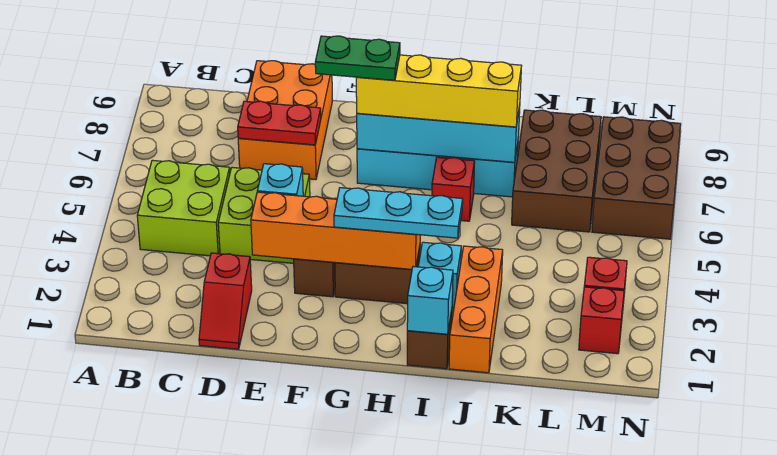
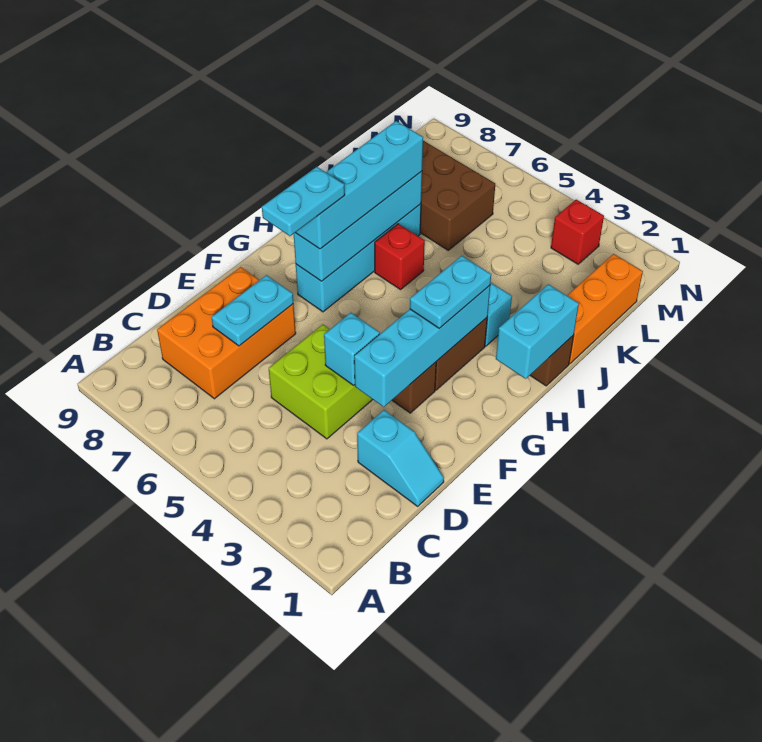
lime brick B4:C5 level 1 -> none
red slope D1:D2 level 1 top 2 -> cyan slope D1:D2 level 1 top 2
orange brick D7:E9 level 1 -> orange brick C7:E8 level 1
red plate D7:E7 level 2 -> cyan plate D7:E7 level 2
orange brick E3:H3 level 2 -> cyan brick E3:H3 level 2
green plate F7:G7 level 4 -> cyan plate F7:G7 level 4
cyan plate G3:I3 level 3 -> cyan plate G3:H3 level 3
yellow brick G7:J7 level 3 -> cyan brick G7:J7 level 3
cyan brick I1 level 2 -> cyan brick H1:I1 level 2
orange brick J1:J3 level 1 -> orange brick J1:L1 level 1
red brick M2 level 1 -> none
brown brick M6:N8 level 1 -> none

